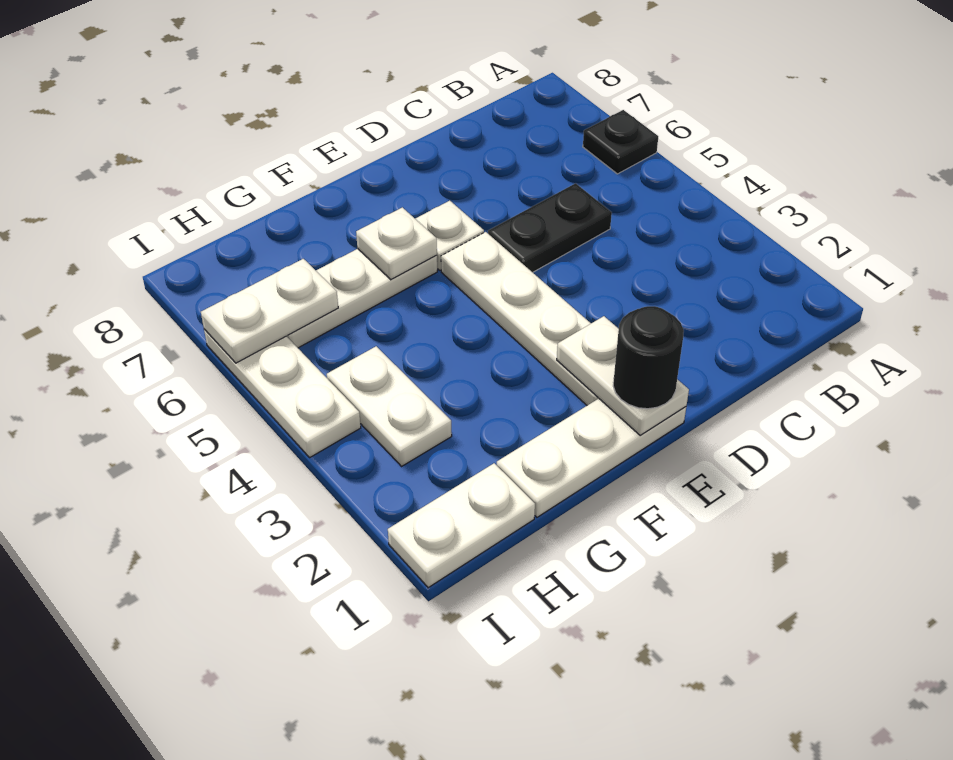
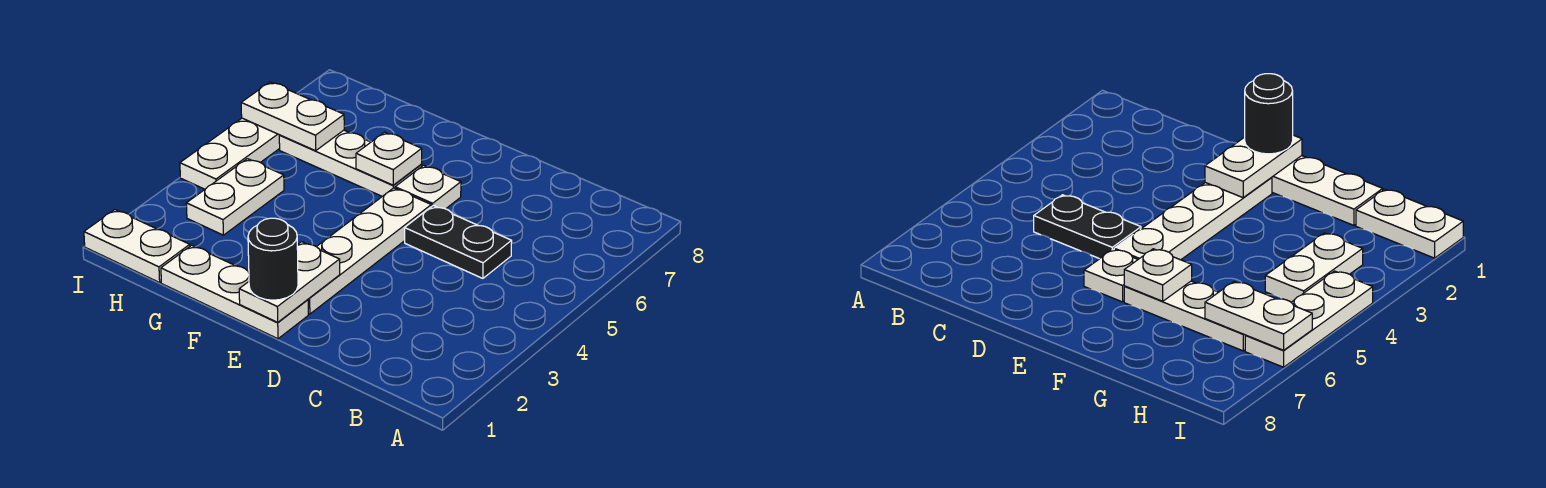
black plate A6 level 1 -> none

